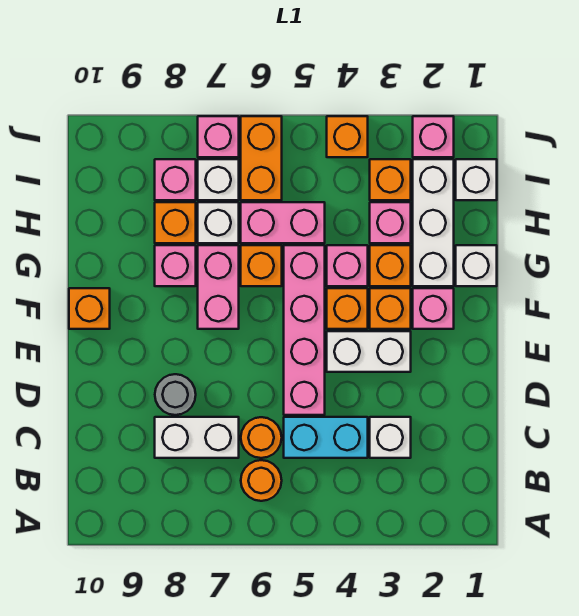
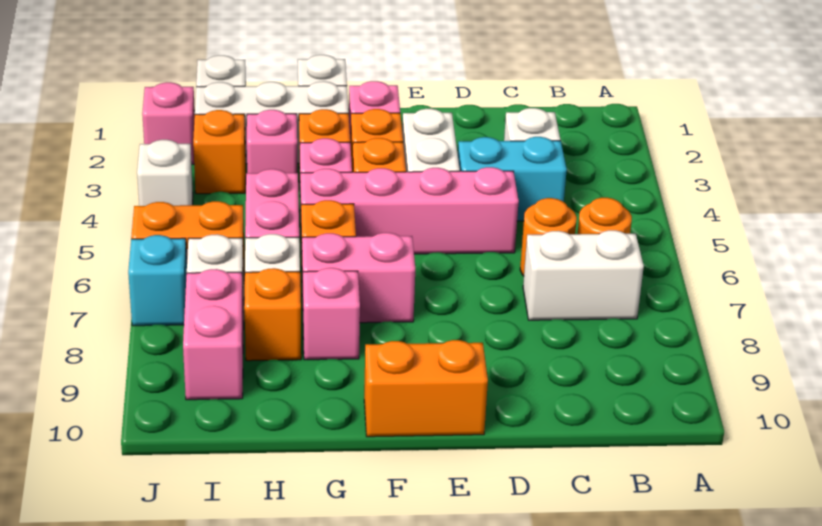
cyan brick C4:C5 level 1 -> cyan brick C4:D4 level 1
white brick C7:C8 level 1 -> white brick B7:C7 level 1
grey round brick D8 level 1 -> none
orange brick F10 level 1 -> orange brick E10:F10 level 1
pink brick I8 level 1 -> pink brick I8:I9 level 1
orange brick J4 level 1 -> white brick J4 level 1
pink brick J7 level 1 -> cyan brick J7 level 1

